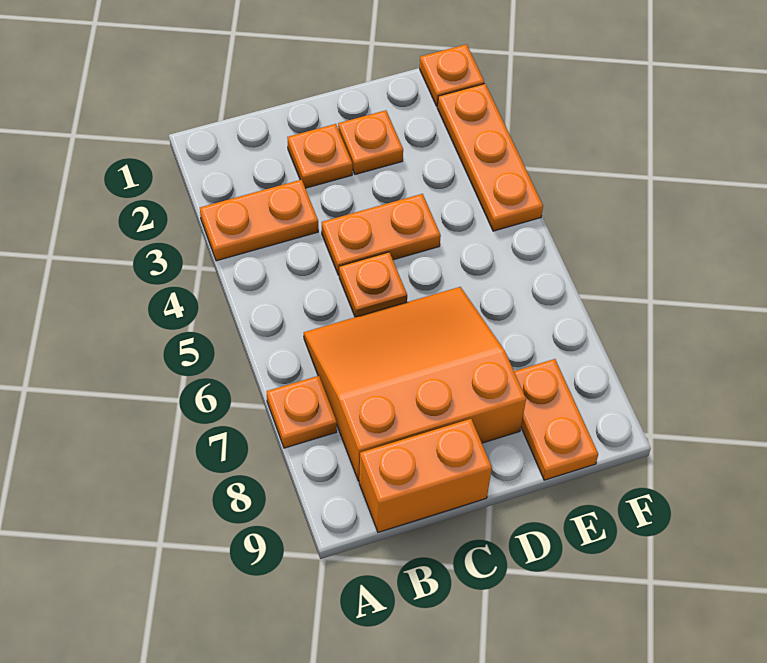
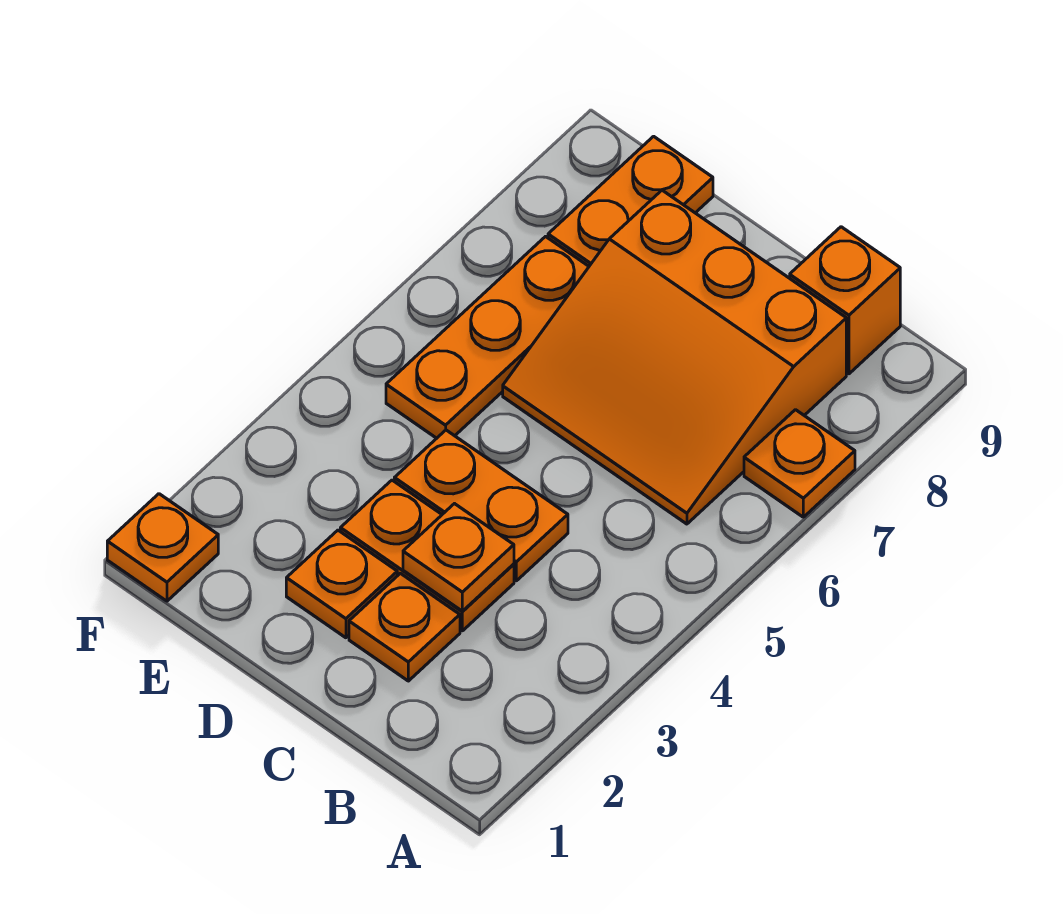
orange plate A3:B3 level 1 -> orange plate C3:D3 level 1
orange brick B9:C9 level 1 -> orange brick B9 level 1
orange plate C5 level 1 -> orange plate C3 level 2
orange plate F2:F4 level 1 -> orange plate E5:E7 level 1

